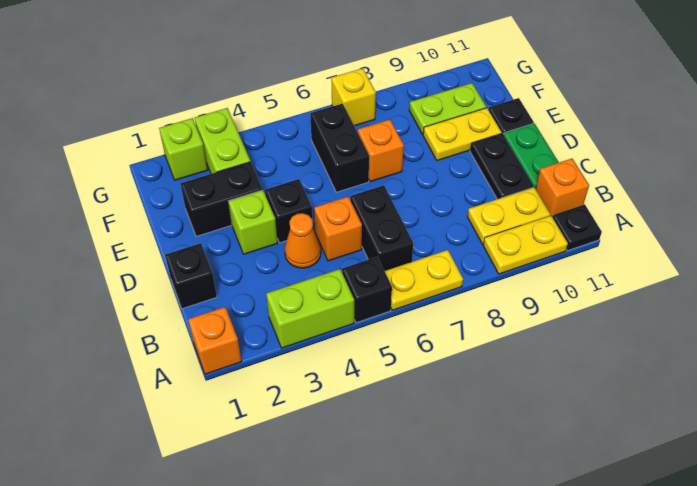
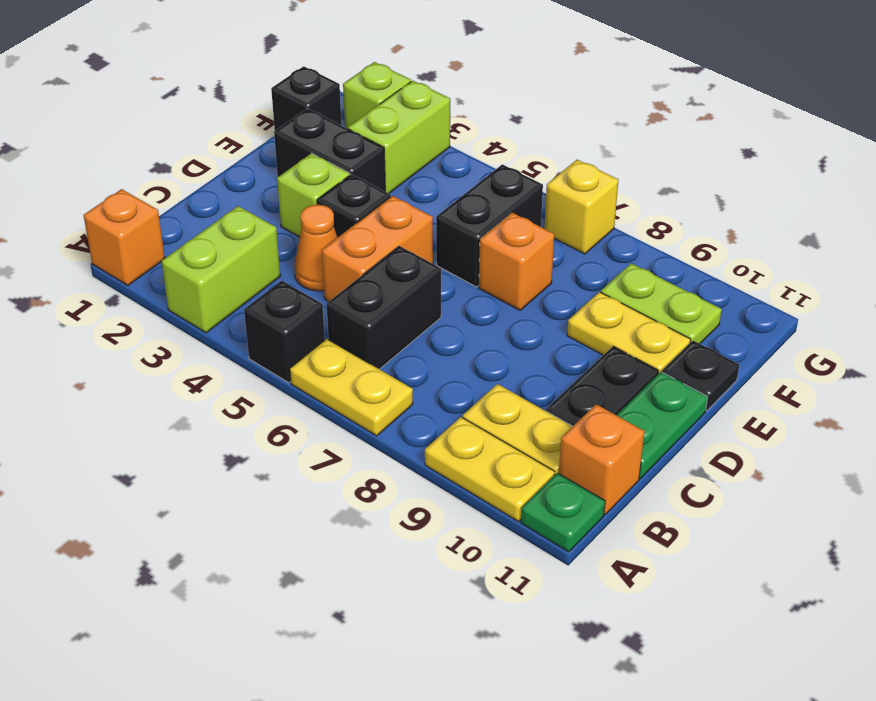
lime brick A3:A4 level 1 -> lime brick A3:B3 level 1
black plate A11 level 1 -> green plate A11 level 1
black brick C1 level 1 -> black brick F1 level 1
orange brick C5 level 1 -> orange brick C5:D5 level 1

